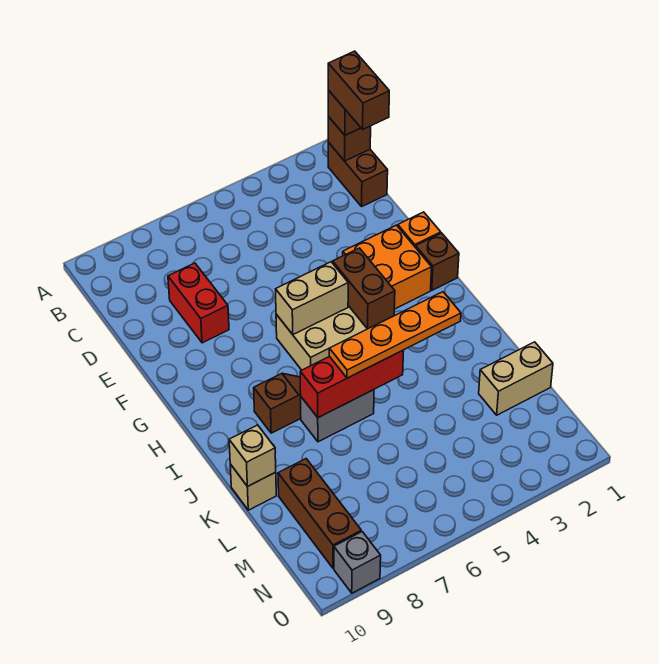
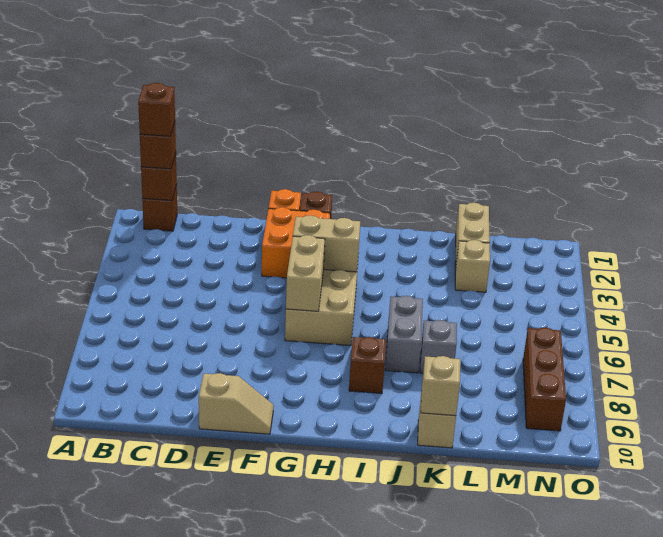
brown brick B1:C1 level 1 -> brown brick B1 level 1
brown brick B1:C1 level 4 -> brown brick B1 level 4
red brick D8:E8 level 1 -> none
none -> tan slope E10:F10 level 1 top E
brown brick G4:H4 level 2 -> tan brick G4:H4 level 2
orange plate J3:J6 level 3 -> none
red brick J5:J7 level 2 -> none
none -> tan brick L3 level 1
brown brick L9:N9 level 1 -> brown brick N7:N9 level 1
grey brick O9 level 1 -> grey brick K7 level 1

